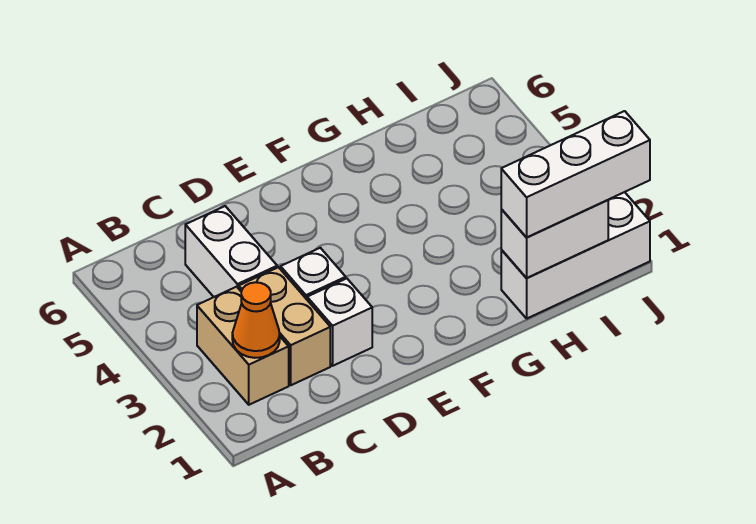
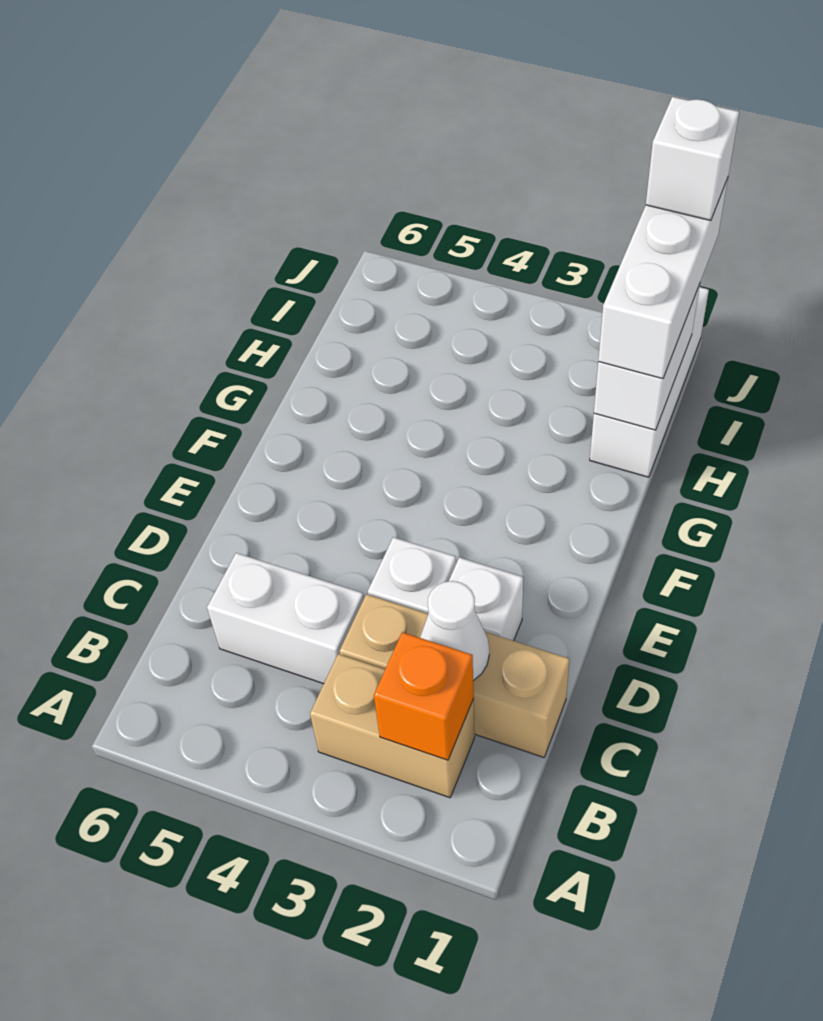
orange cone B2 level 2 -> orange brick B2 level 2
tan brick C2:C3 level 1 -> tan brick C1:C3 level 1
none -> white cone C2 level 2
none -> white brick J1 level 4

